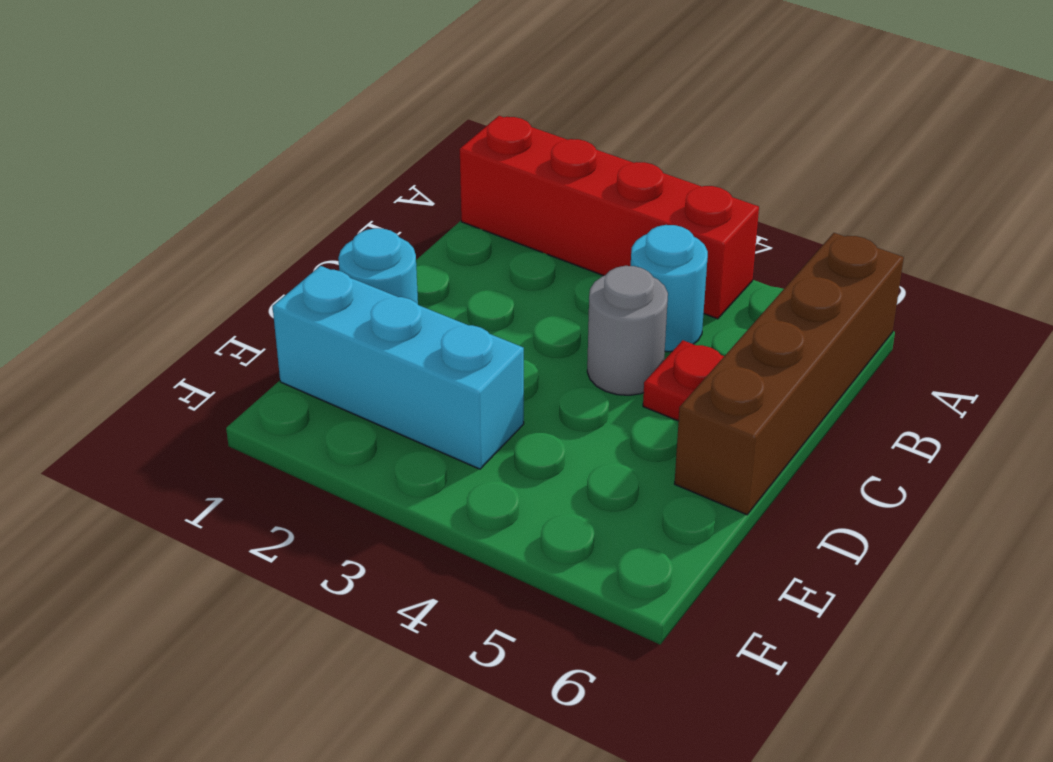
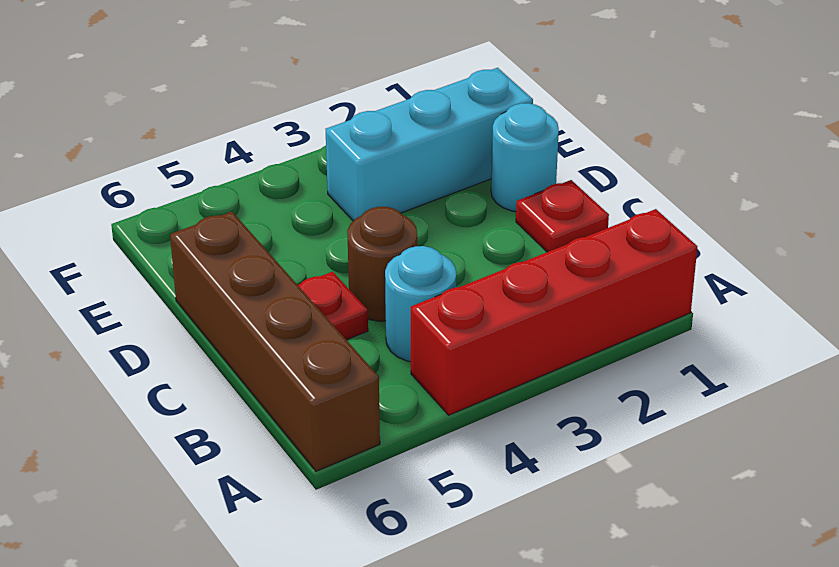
none -> red plate C1 level 1
grey round brick C4 level 1 -> brown round brick C4 level 1

